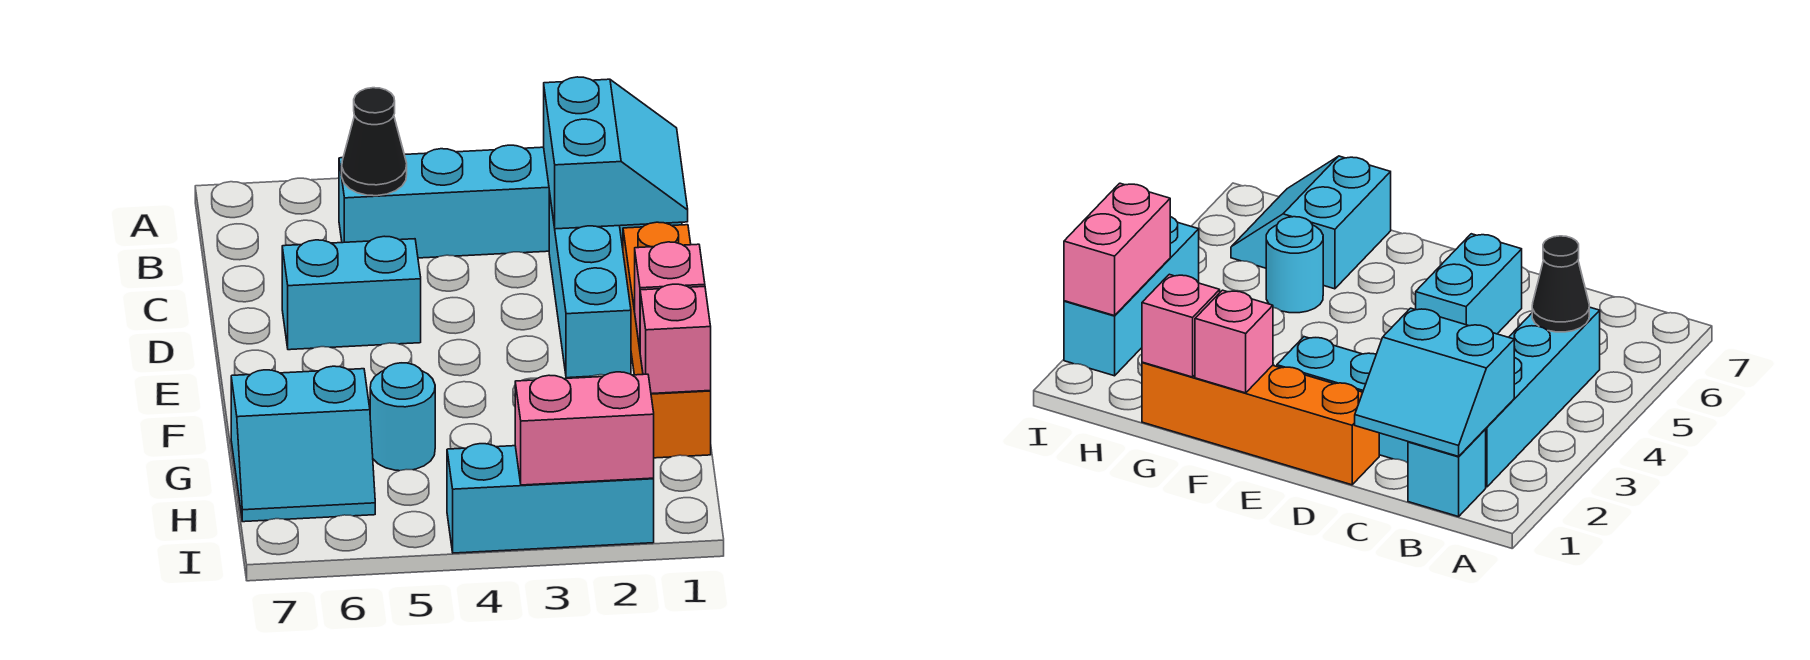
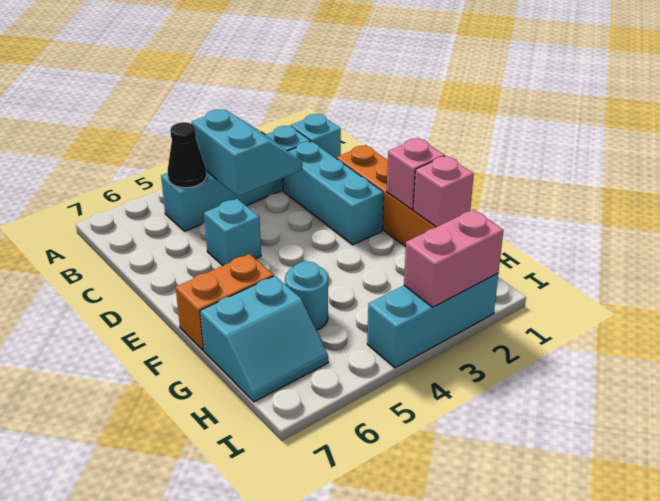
cyan slope B1:C2 level 2 top 2 -> cyan slope B3:C4 level 2 top 4
cyan brick D5:D6 level 1 -> cyan brick D5 level 1
none -> orange brick F6:F7 level 1

